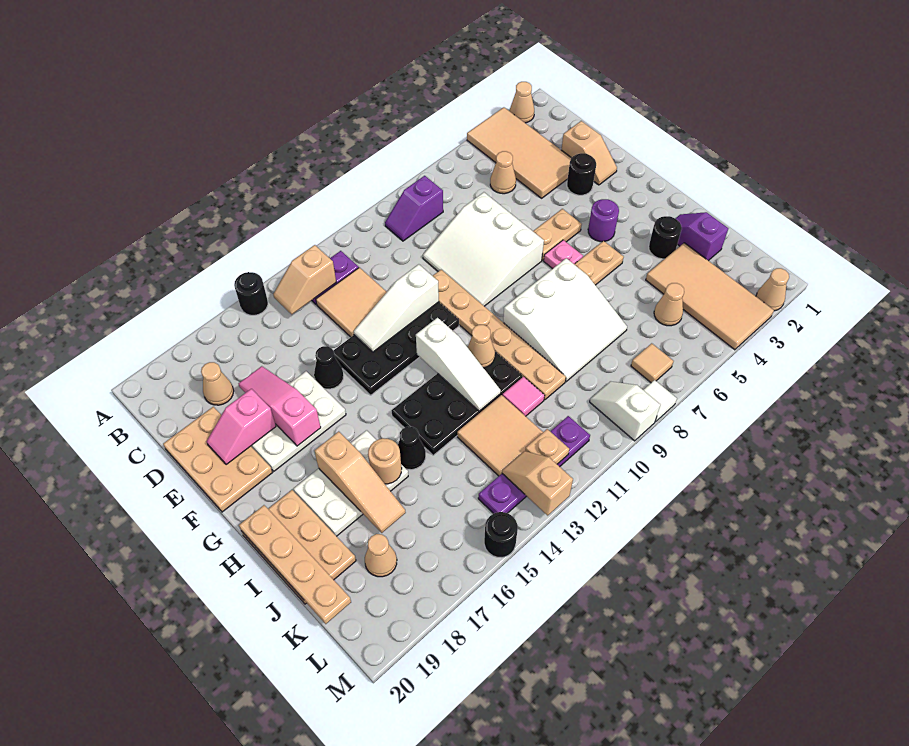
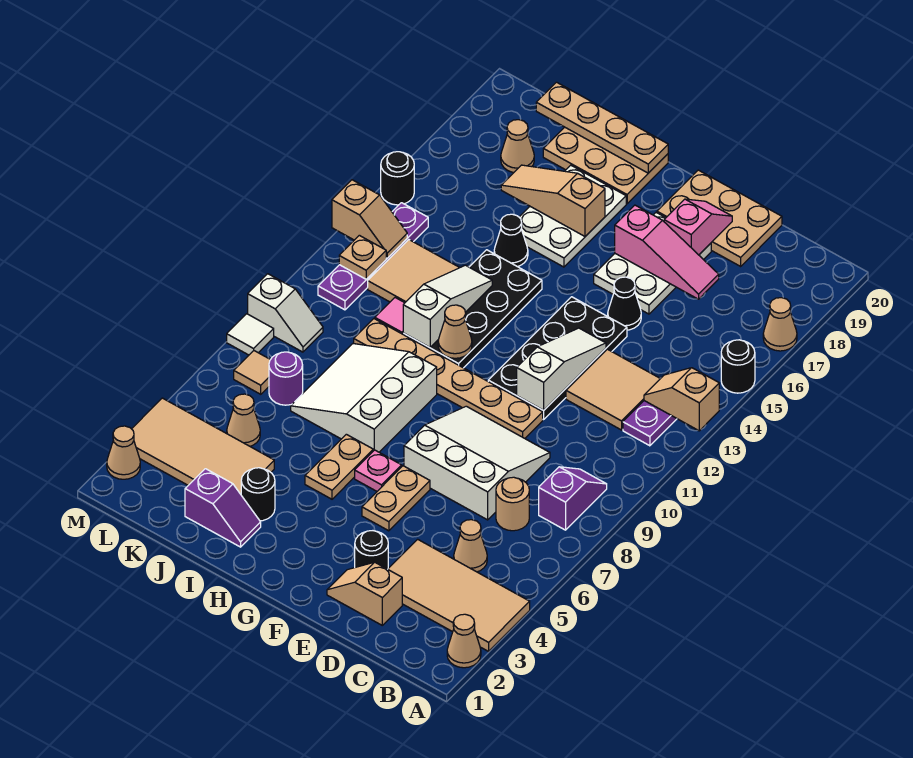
tan slope B13:B14 level 2 top 13 -> tan slope A13:B13 level 2 top A
tan cone C18 level 1 -> tan cone A17 level 1
purple round brick G4 level 1 -> purple round brick K7 level 1
white slope G12:I12 level 2 top G -> white slope I11:I13 level 2 top 11
tan round brick I16 level 2 -> tan round brick C7 level 1

